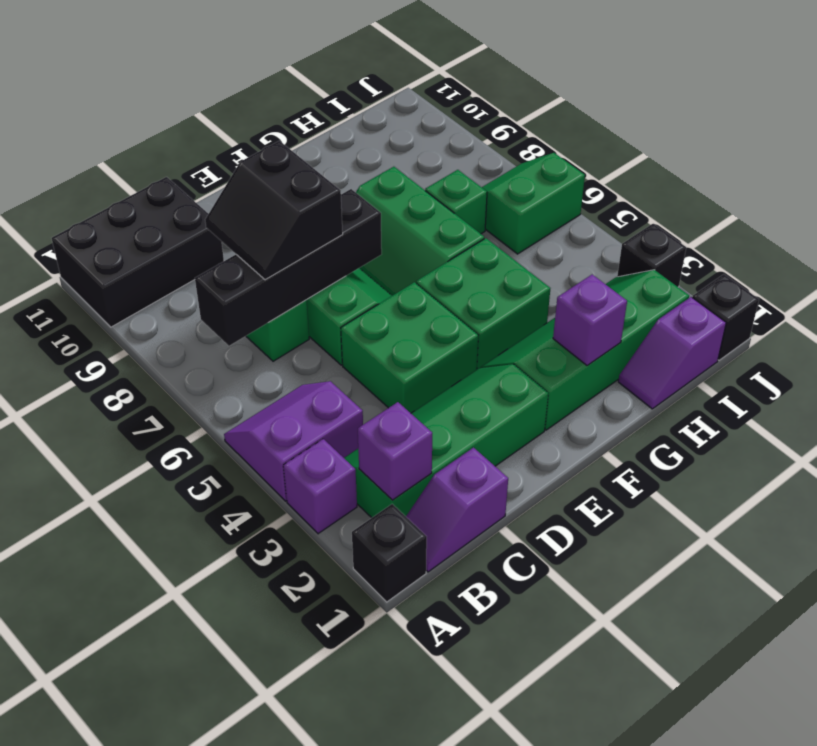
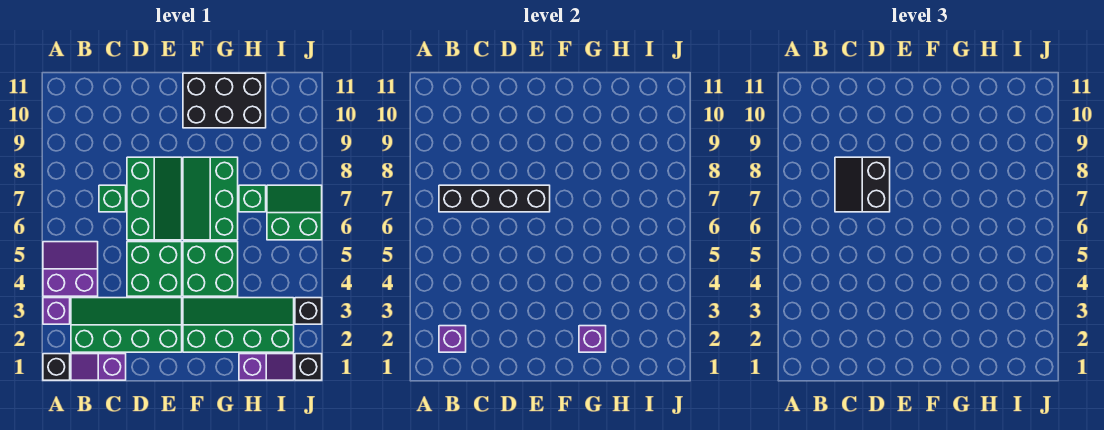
black brick A10:C11 level 1 -> black brick F10:H11 level 1
purple slope H1:I1 level 1 top I -> purple slope H1:I1 level 1 top H

